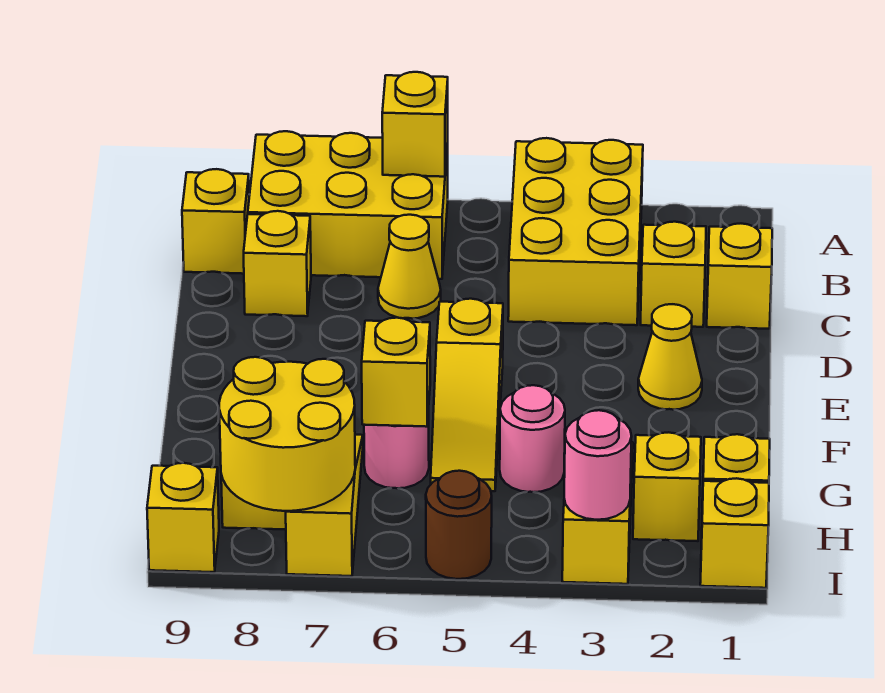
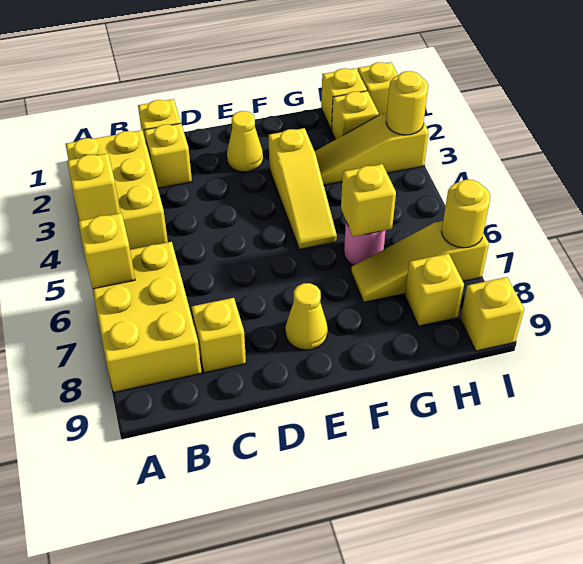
yellow brick A3:C4 level 1 -> yellow brick A2:B4 level 1
yellow brick B9 level 1 -> yellow brick A4 level 2
yellow cone C6 level 1 -> yellow cone E8 level 1
yellow slope E5:G5 level 1 top E -> yellow slope F3:F5 level 1 top 3
pink round brick G4 level 1 -> none
yellow round brick H7:I8 level 2 -> yellow round brick I7 level 2
pink round brick I3 level 2 -> yellow round brick I3 level 2
brown round brick I5 level 1 -> none

